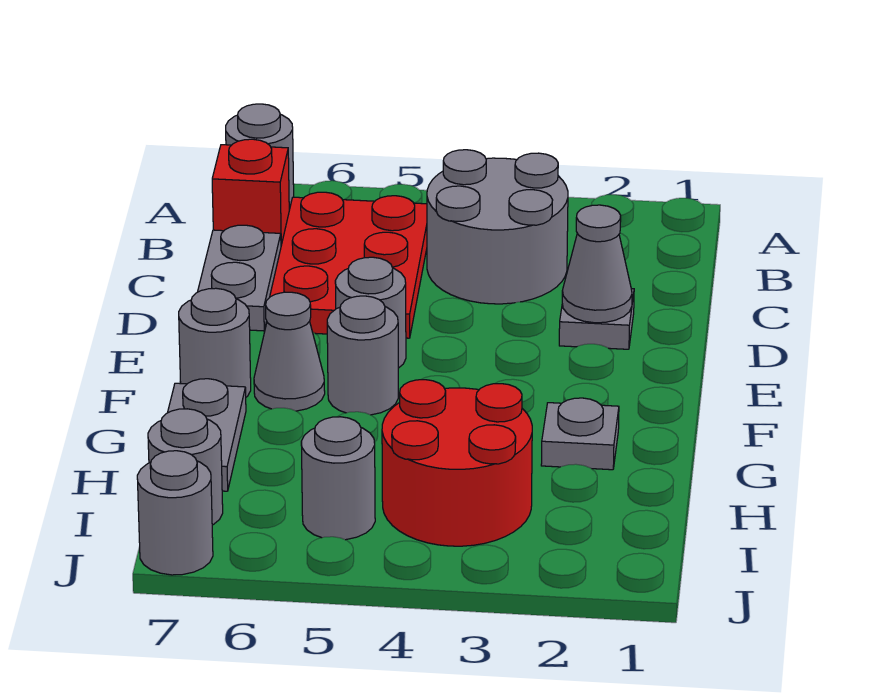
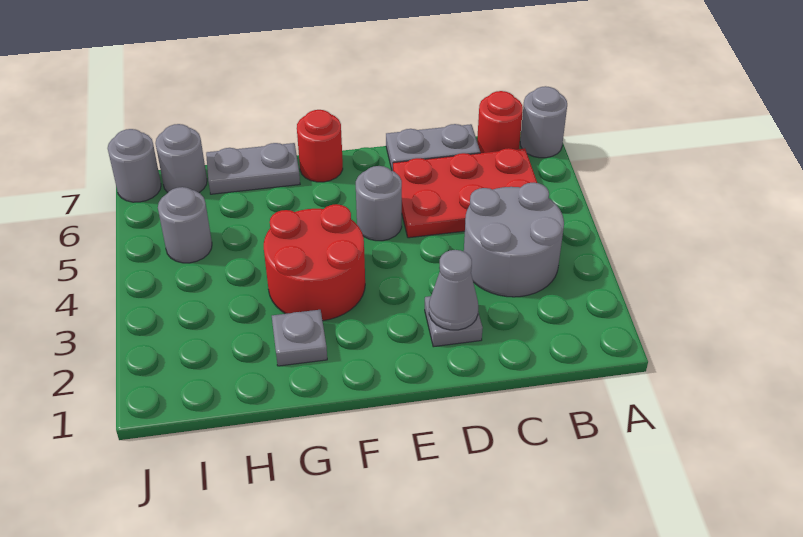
red brick B7 level 1 -> red round brick B7 level 1
grey round brick F5 level 1 -> none
grey cone F6 level 1 -> none
grey round brick F7 level 1 -> red round brick F7 level 1
red round brick H3:I4 level 1 -> red round brick F3:G4 level 1

